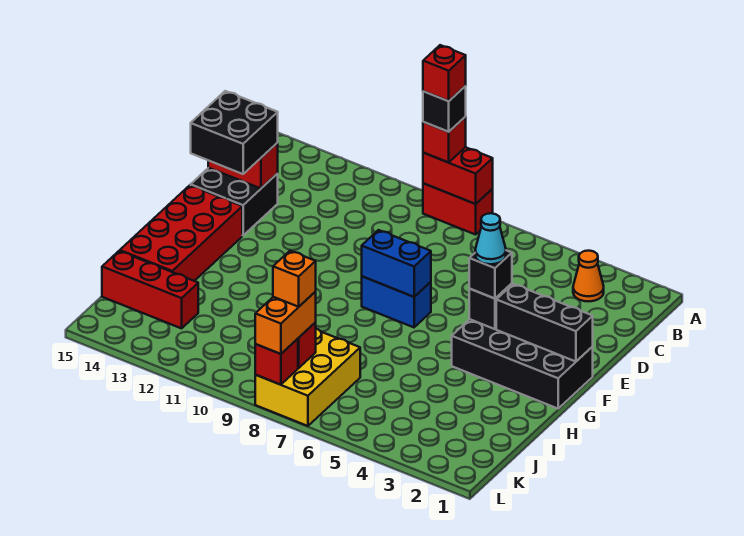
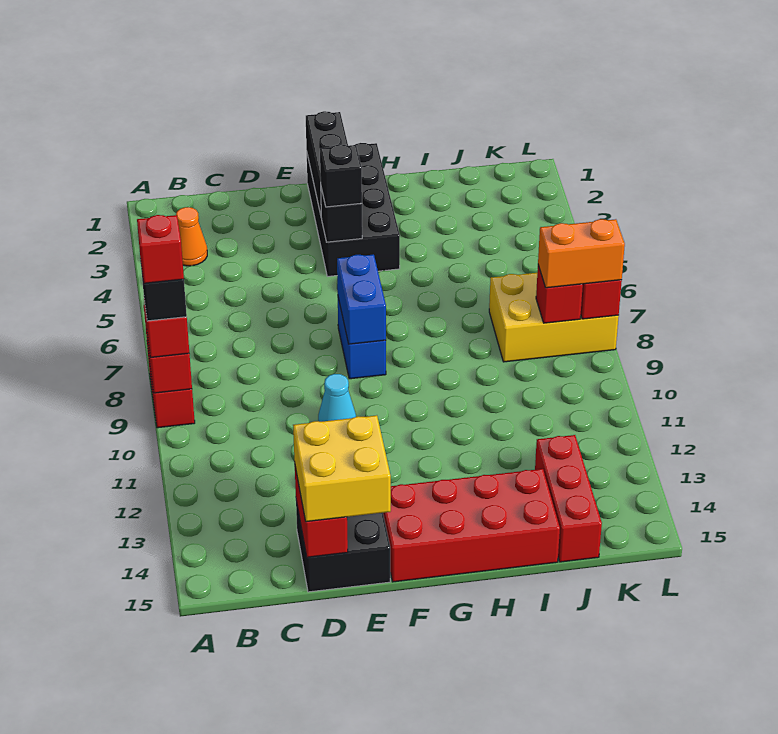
black brick D14:E15 level 3 -> yellow brick D14:E15 level 3
cyan cone F4 level 4 -> cyan cone E10 level 1
orange brick K8 level 4 -> none

